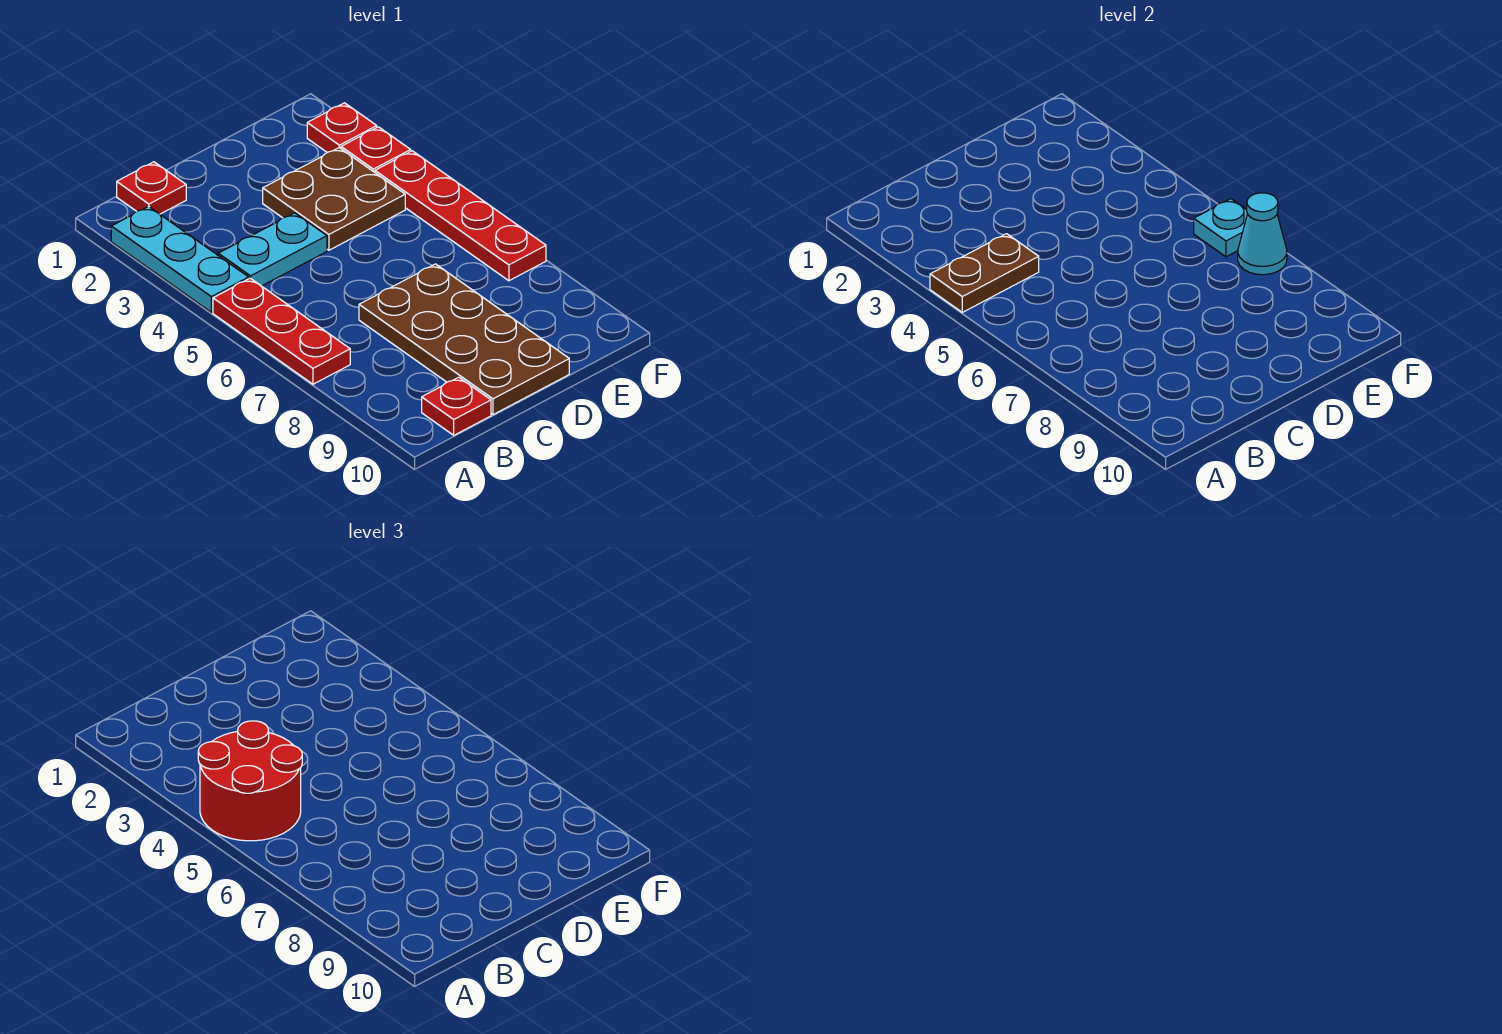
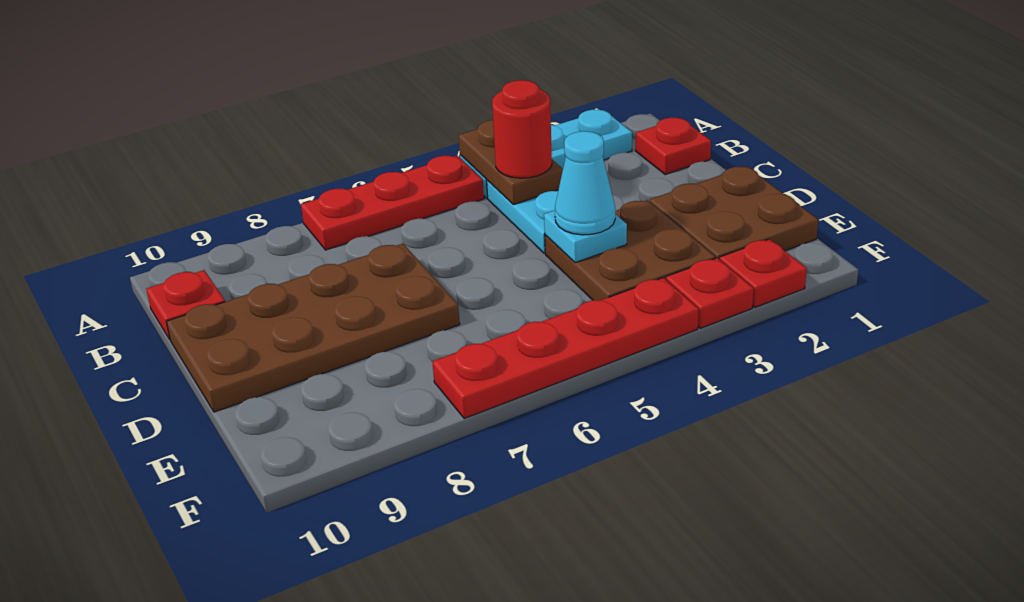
red round brick A4:B5 level 3 -> red round brick B4 level 3
none -> brown plate D1:E2 level 1
cyan plate F6 level 2 -> cyan plate D4 level 2
cyan cone F7 level 2 -> cyan cone D4 level 3

